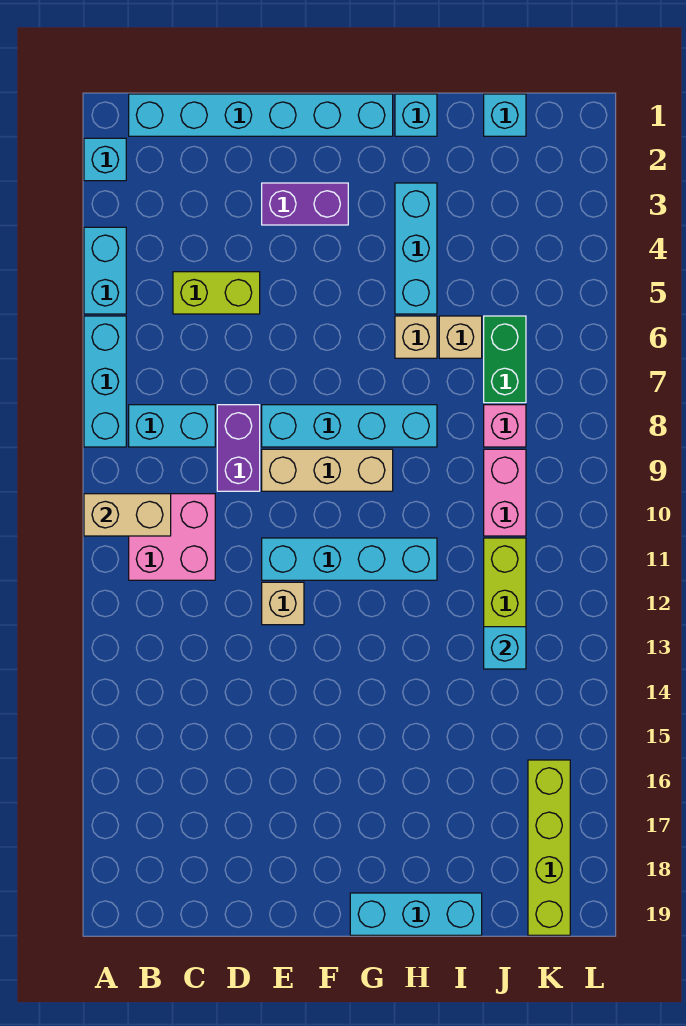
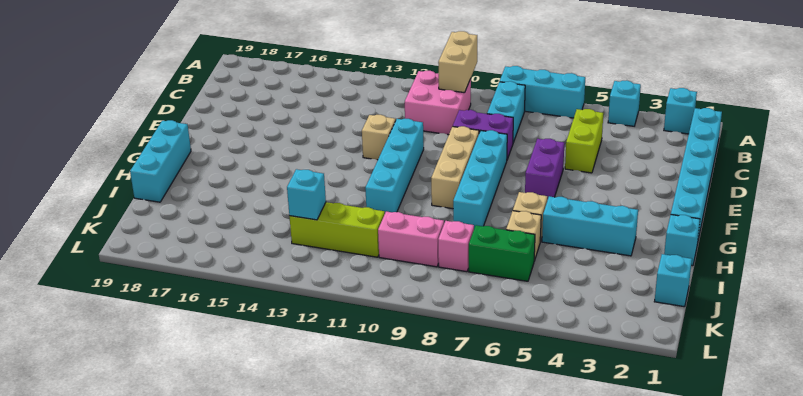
cyan brick A4:A5 level 1 -> cyan brick A4 level 1
purple brick E3:F3 level 1 -> purple brick E6:F6 level 1
lime brick K16:K19 level 1 -> none

